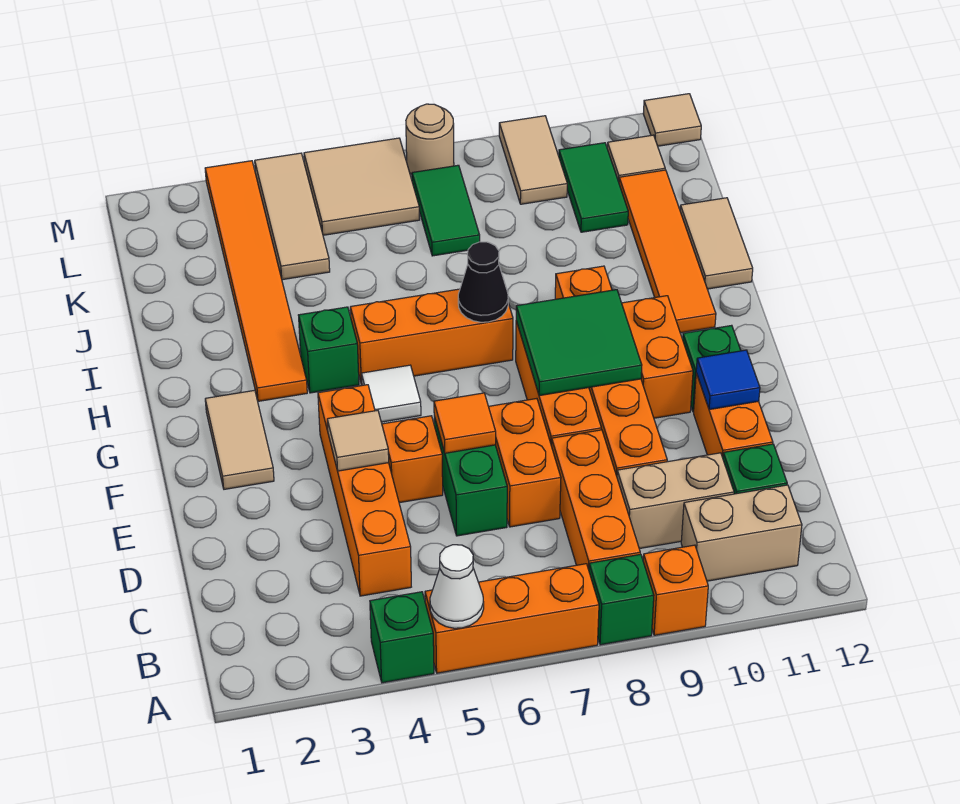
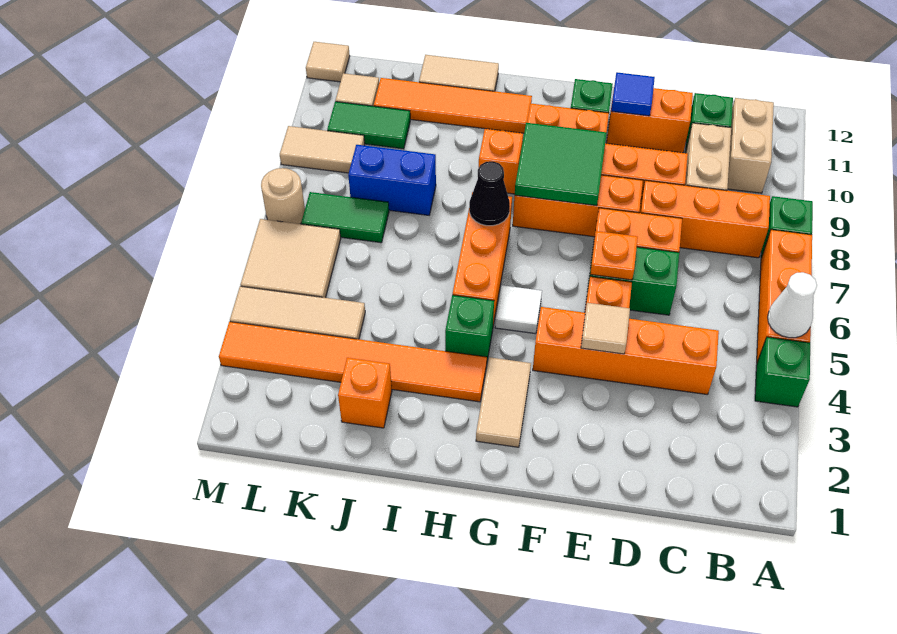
orange brick A9 level 1 -> orange brick J2 level 1
orange tile E6 level 2 -> orange plate E6 level 2
tan tile F2:G2 level 1 -> tan tile G2:G3 level 1
none -> blue brick J8:K8 level 1

